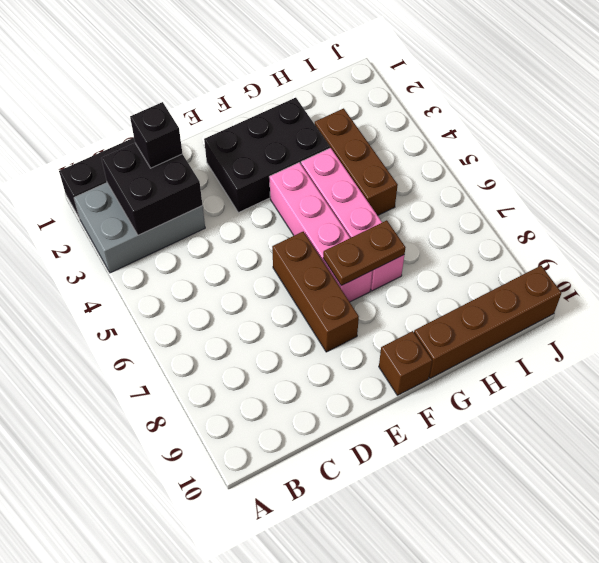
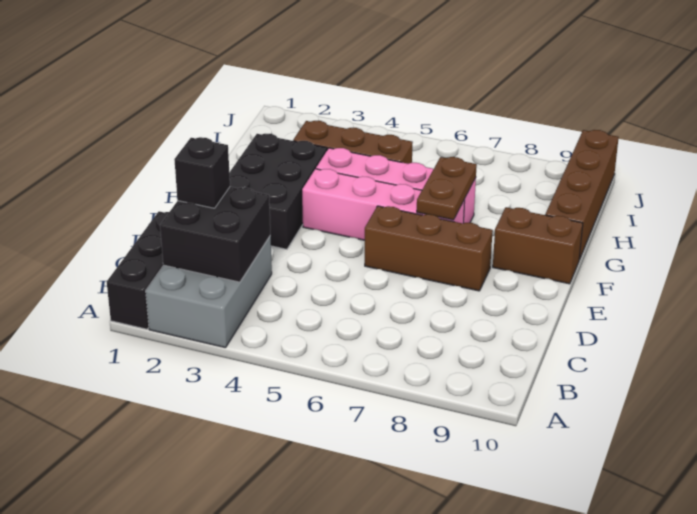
brown brick F10 level 1 -> brown brick F9:F10 level 1

